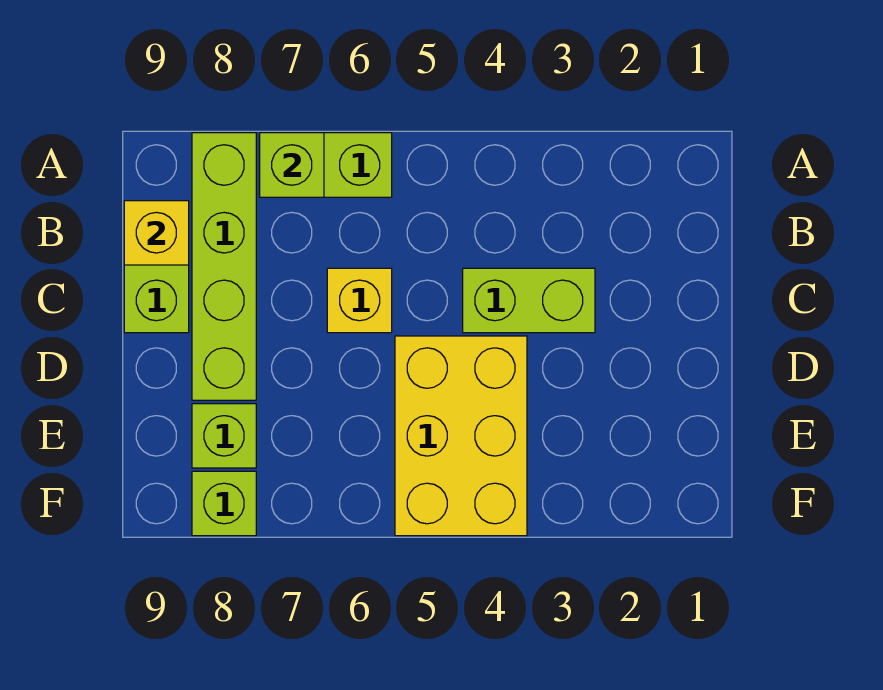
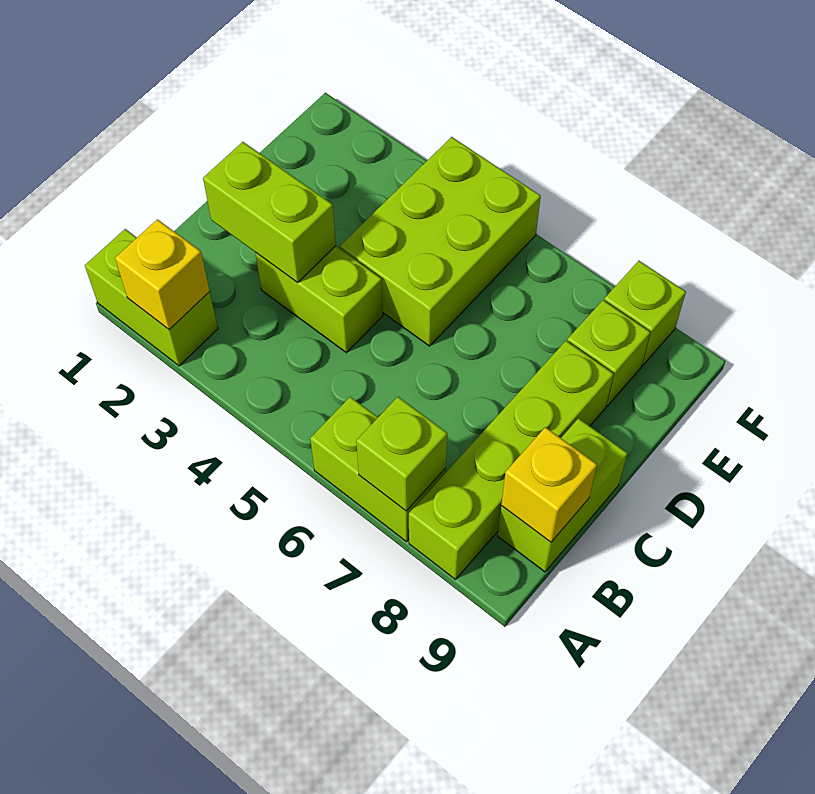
none -> lime brick A1:A2 level 1
none -> lime brick C2:C3 level 2
yellow brick C6 level 1 -> yellow brick A2 level 2
yellow brick D4:F5 level 1 -> lime brick D4:F5 level 1

